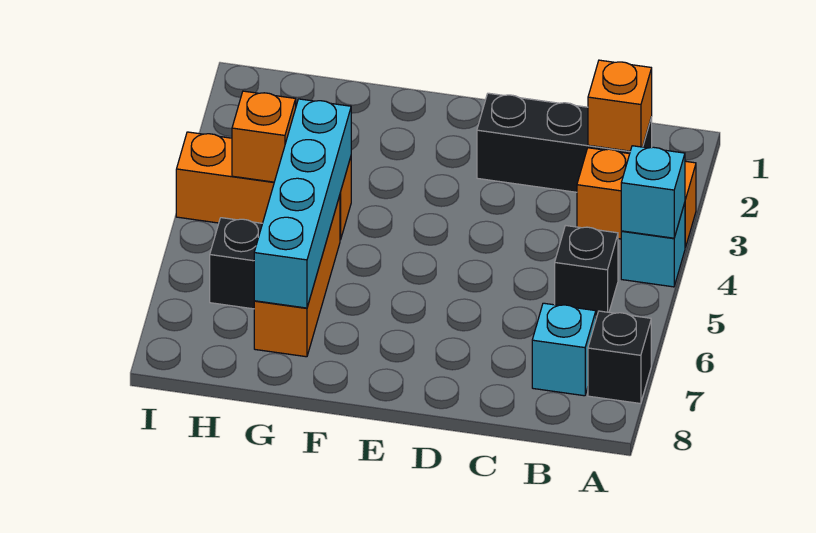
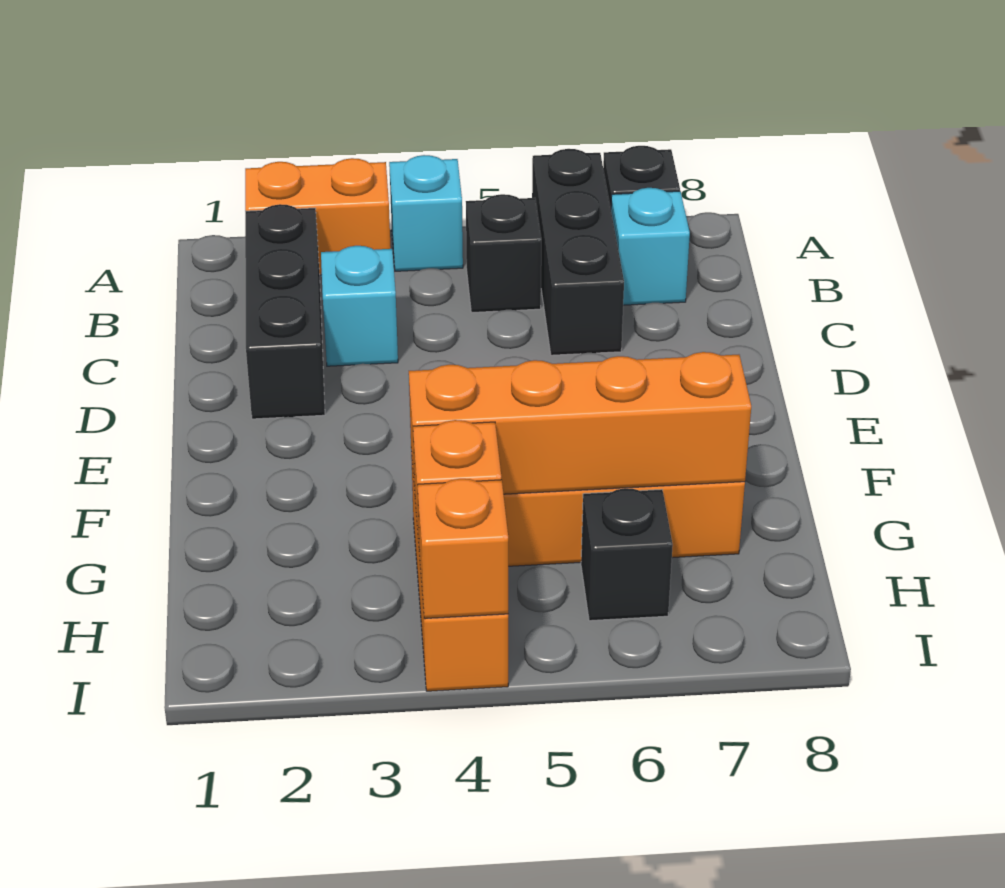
orange brick A3:B3 level 1 -> orange brick A2:A3 level 1
cyan brick A4 level 2 -> cyan brick C3 level 1
none -> black brick A6:C6 level 1
orange brick B2 level 2 -> orange brick I4 level 2
cyan brick G4:G7 level 2 -> orange brick G4:G7 level 2

